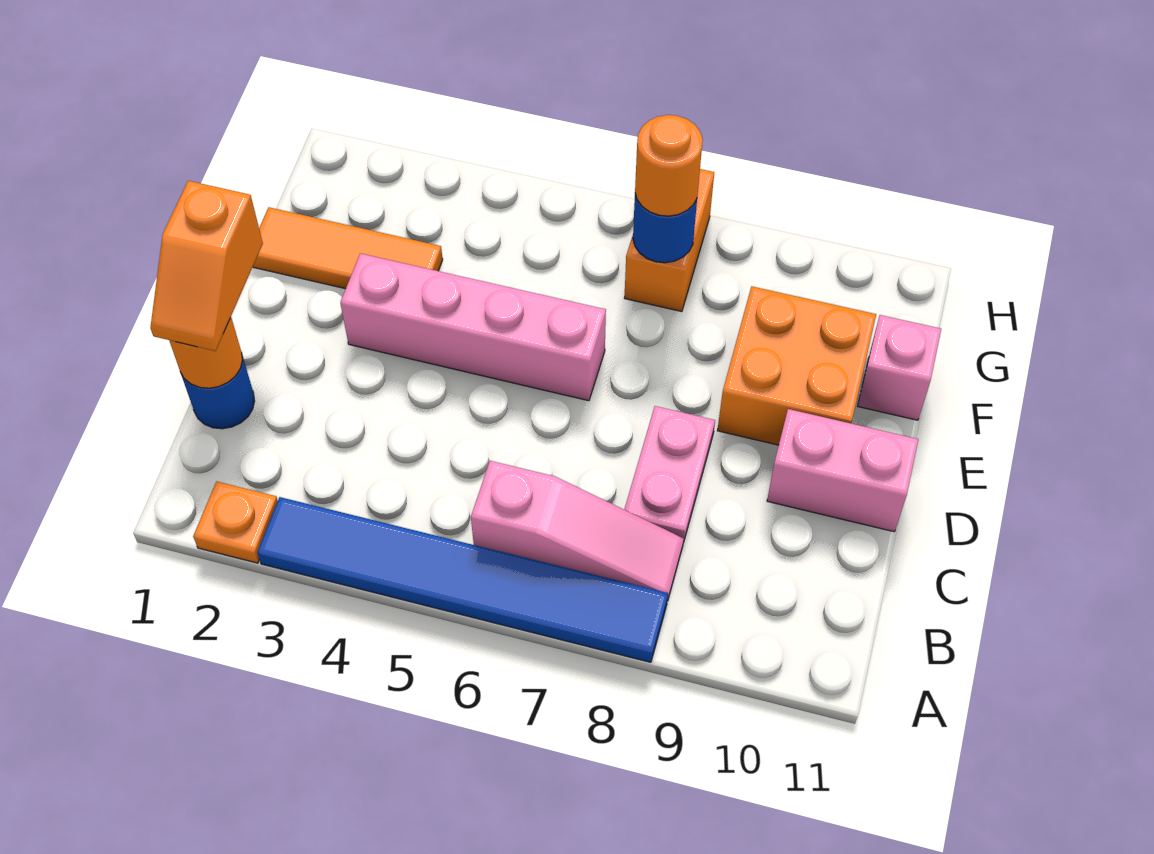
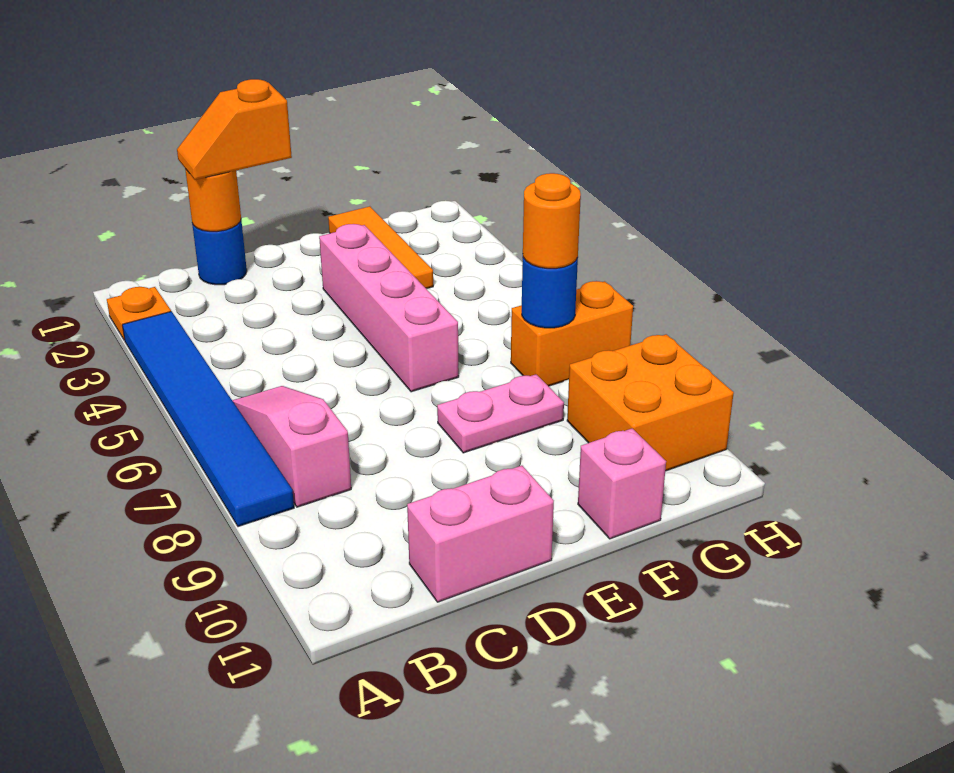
pink slope B6:B8 level 1 top 6 -> pink slope B6:B8 level 1 top 8
pink plate C8:D8 level 1 -> pink plate E8:F8 level 1
pink brick D10:D11 level 1 -> pink brick C11:D11 level 1
orange brick E9:F10 level 1 -> orange brick G9:H10 level 1

